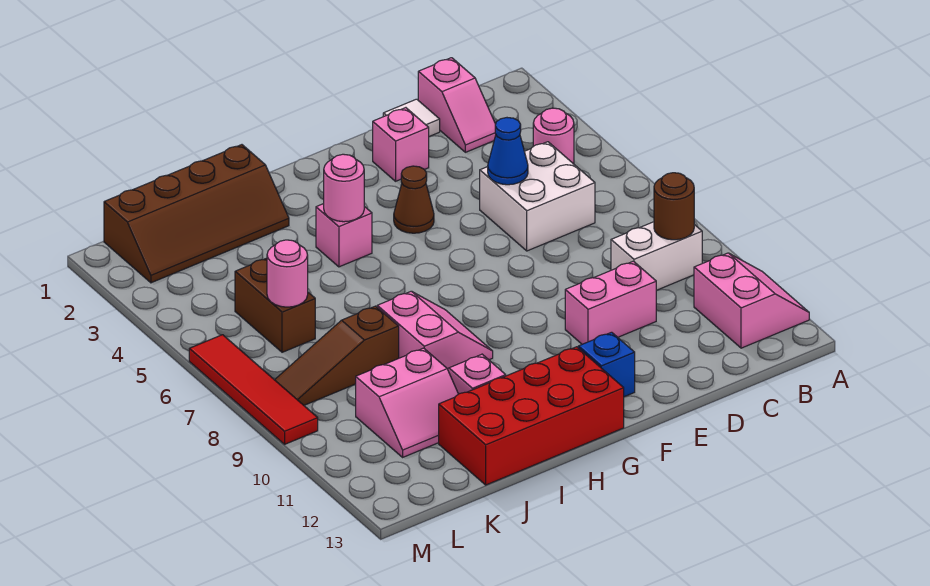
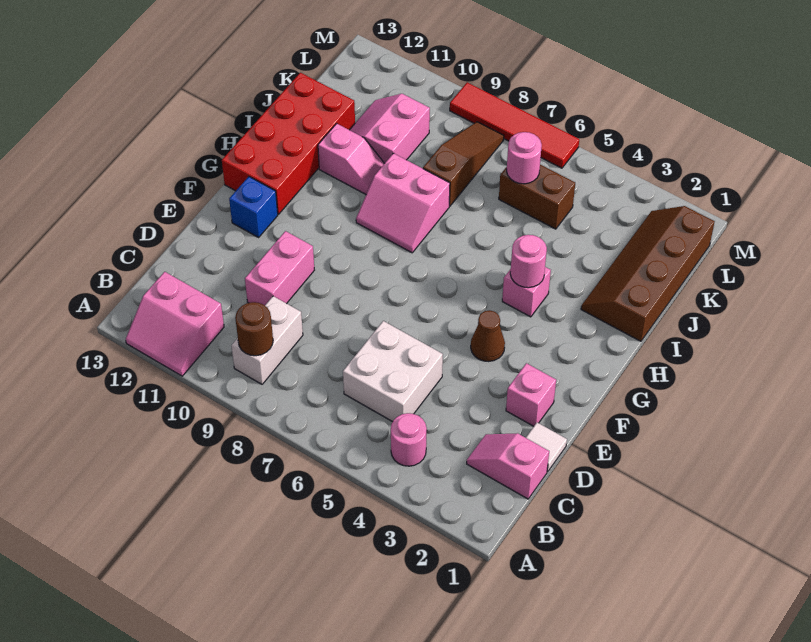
blue cone D5 level 2 -> none

